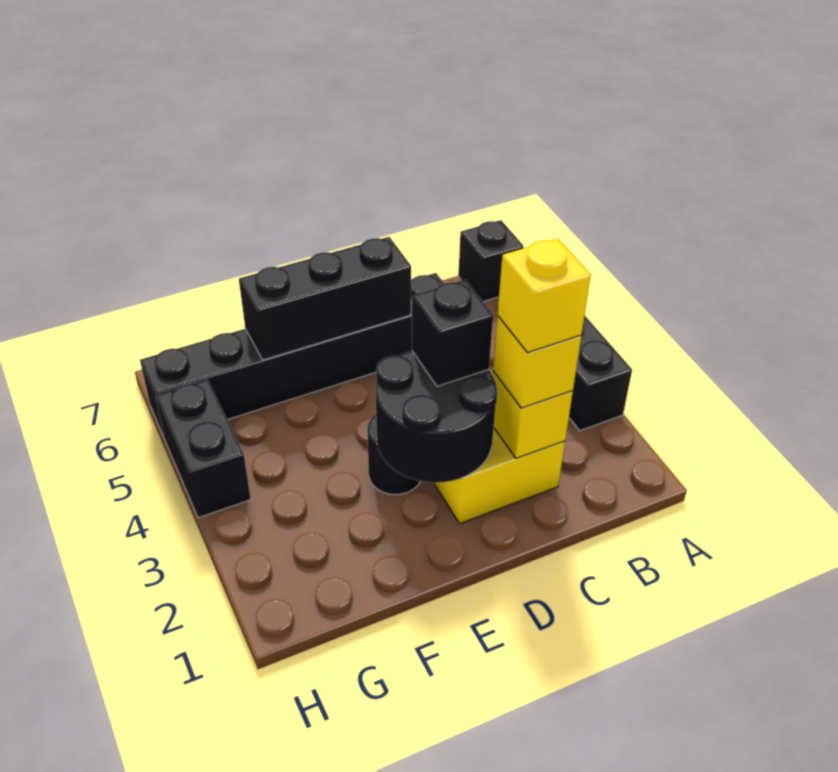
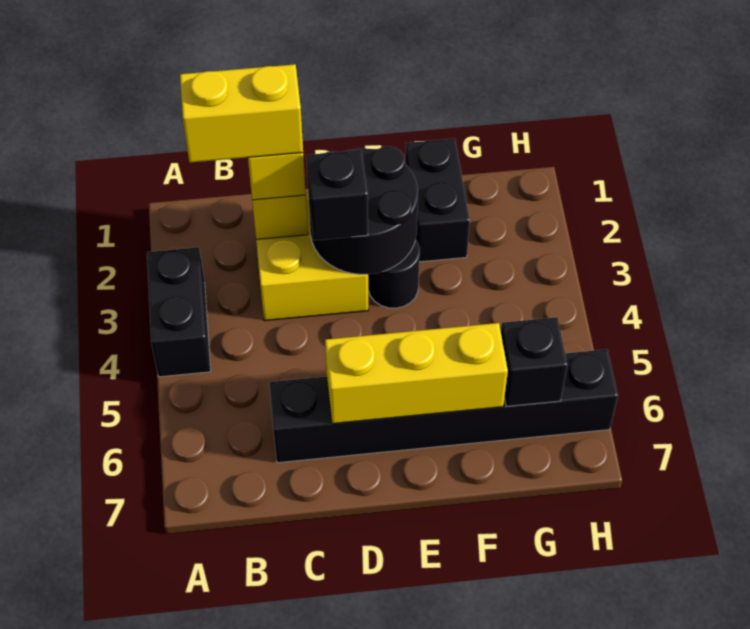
black brick A7 level 1 -> black brick G6 level 2
yellow brick C2 level 4 -> yellow brick B2:C2 level 4
black brick D6:F6 level 2 -> yellow brick D6:F6 level 2
black brick H4:H5 level 1 -> black brick F1:F2 level 1

